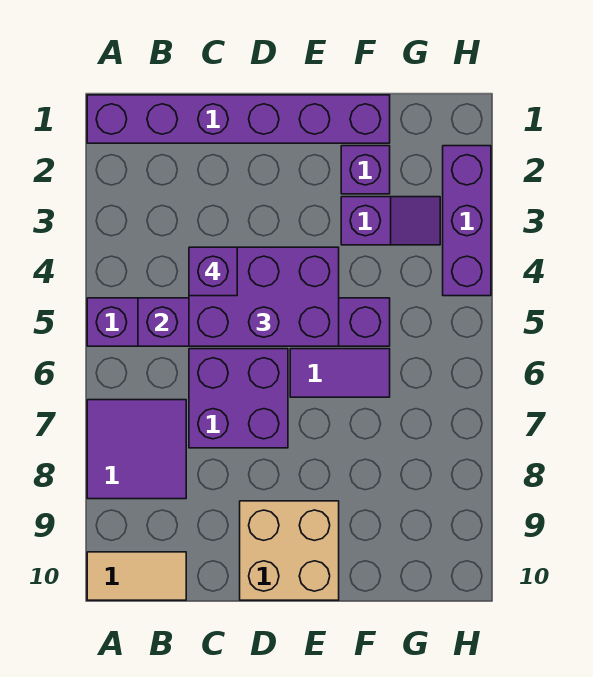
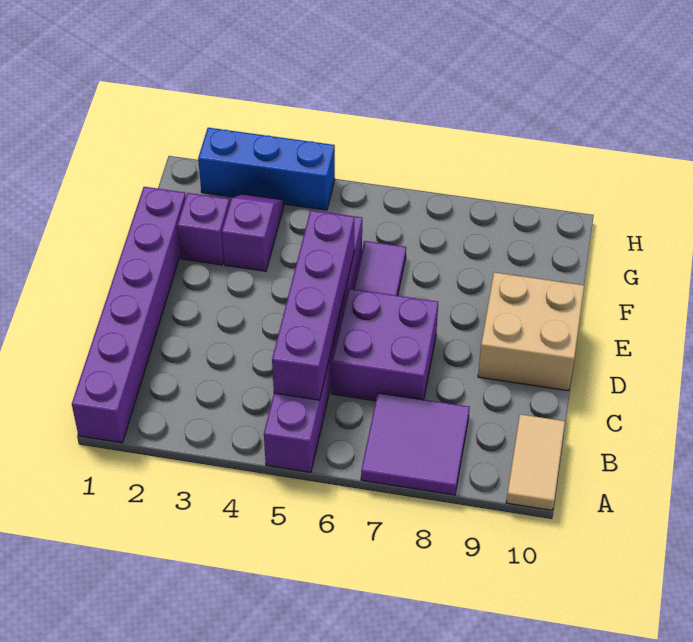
purple brick C4:E5 level 3 -> none
purple brick C4 level 4 -> none
purple brick H2:H4 level 1 -> blue brick H2:H4 level 1

